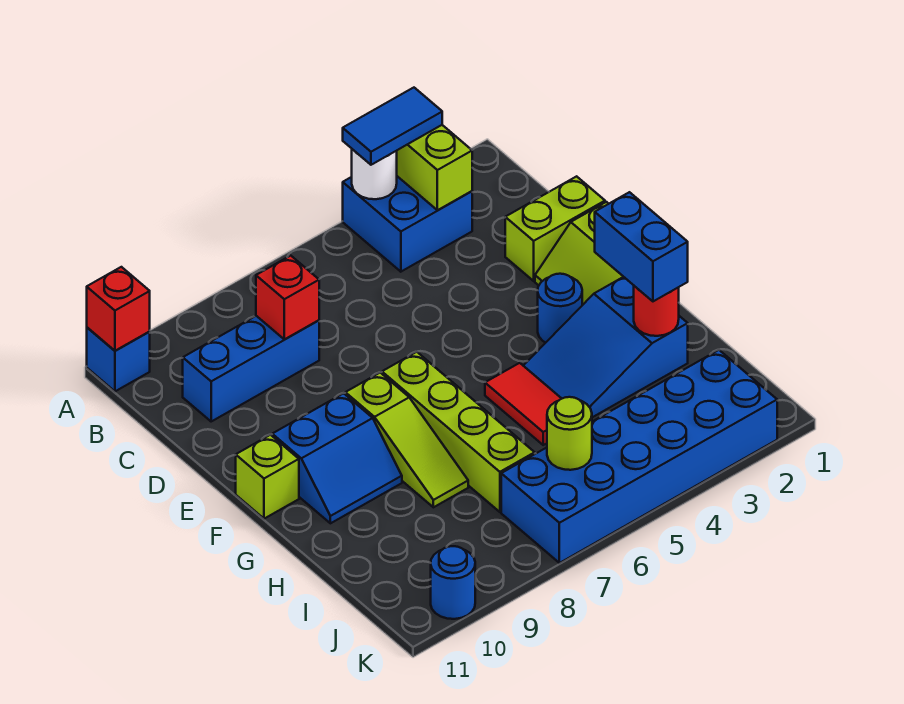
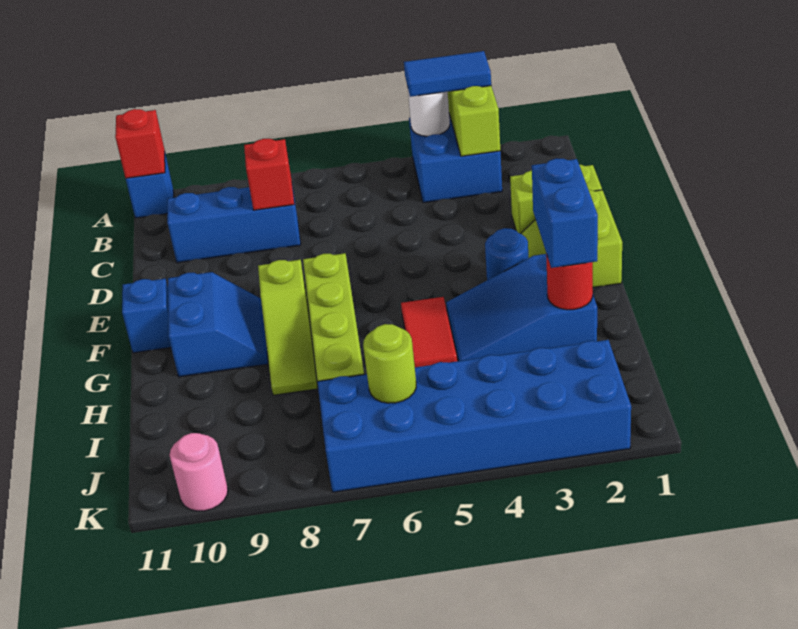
blue slope F9:G10 level 1 top F -> blue slope F9:G10 level 1 top 10
lime brick F11 level 1 -> blue brick F11 level 1
blue round brick K10 level 1 -> pink round brick K10 level 1

